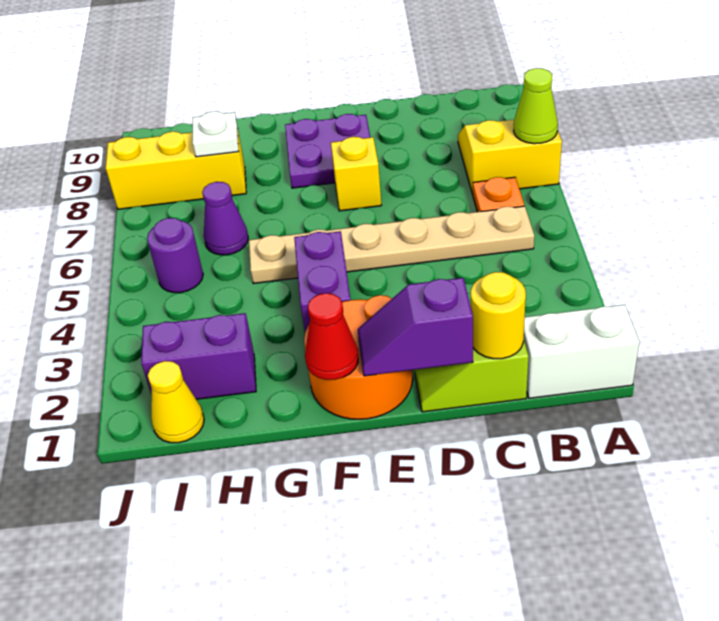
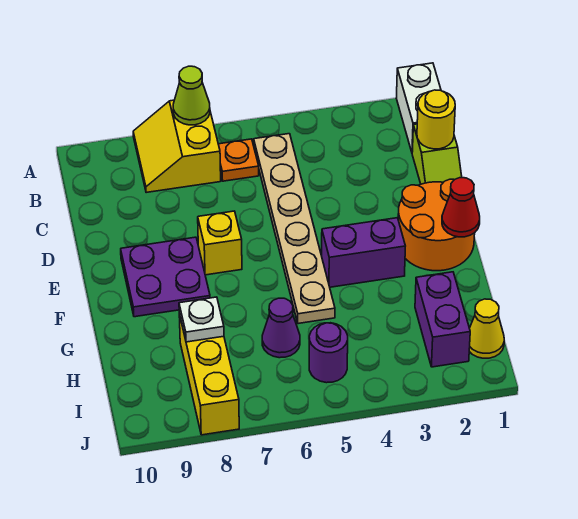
purple slope D1:E1 level 2 top D -> none

